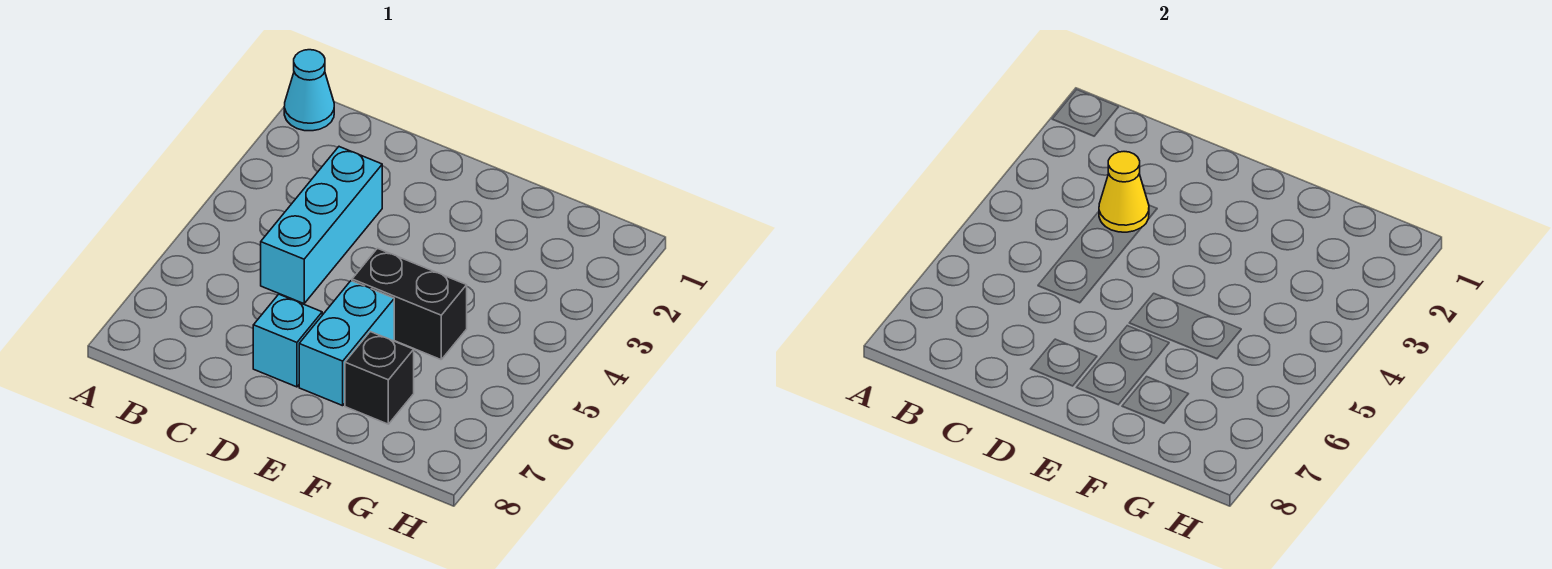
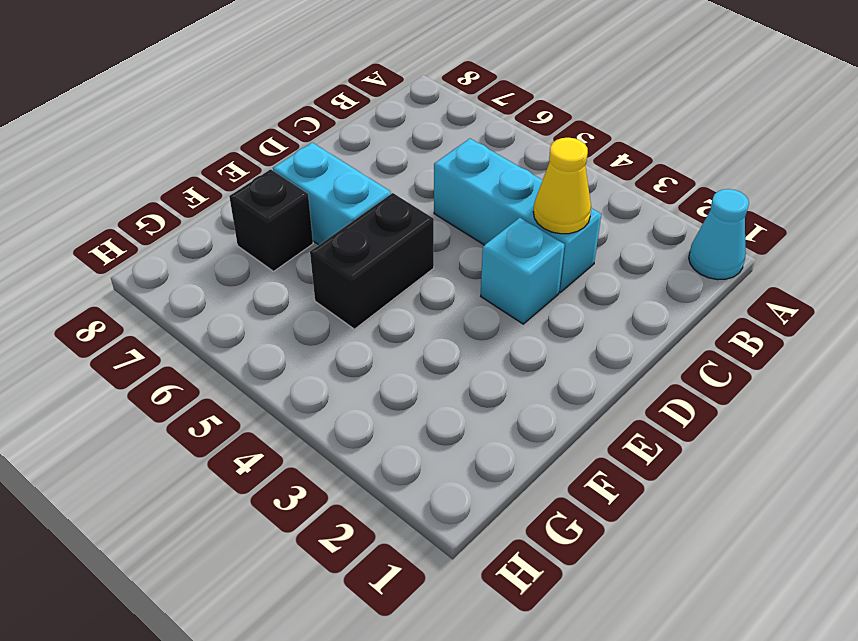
cyan brick D7 level 1 -> cyan brick D3 level 1

